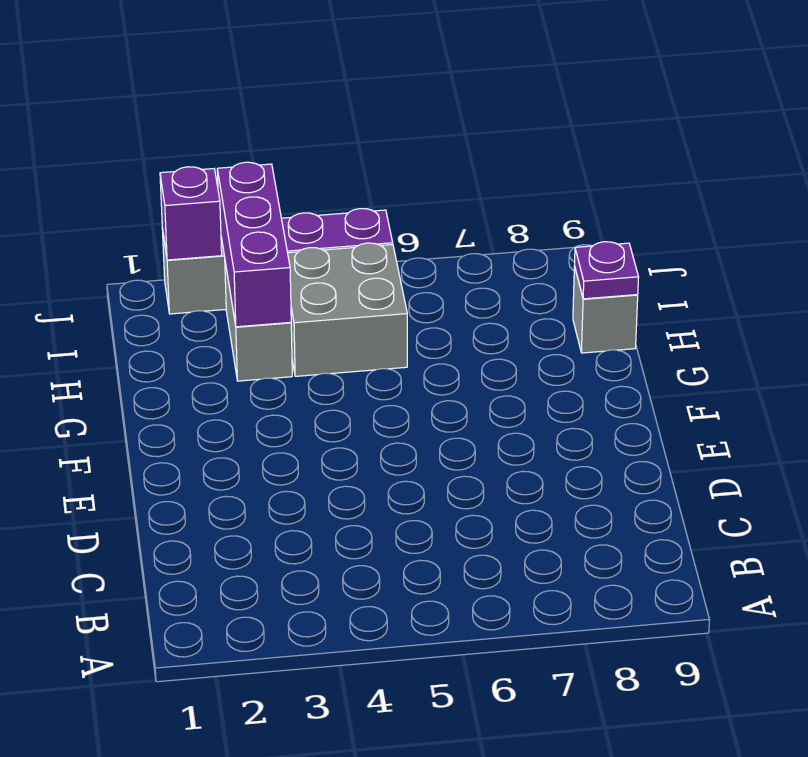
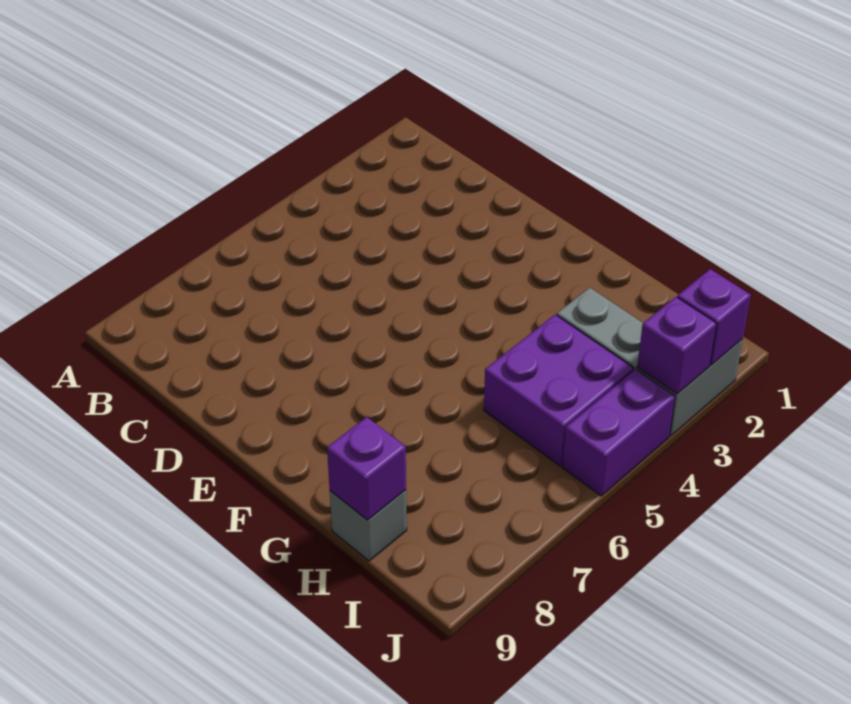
purple brick H3:J3 level 2 -> purple brick J3 level 2
grey brick H4:I5 level 1 -> purple brick H4:I5 level 1
purple plate H9 level 2 -> purple brick H9 level 2

